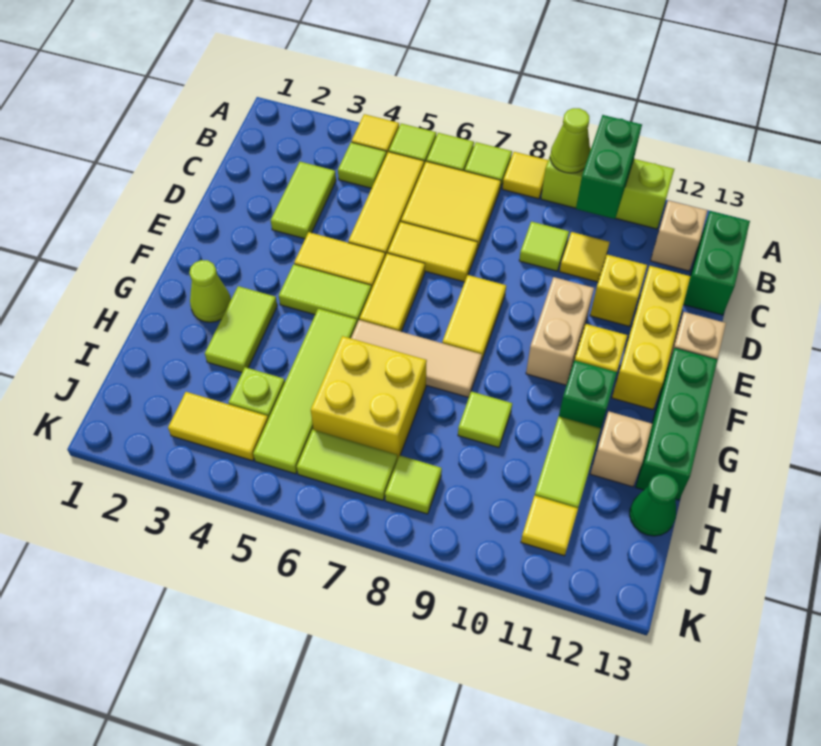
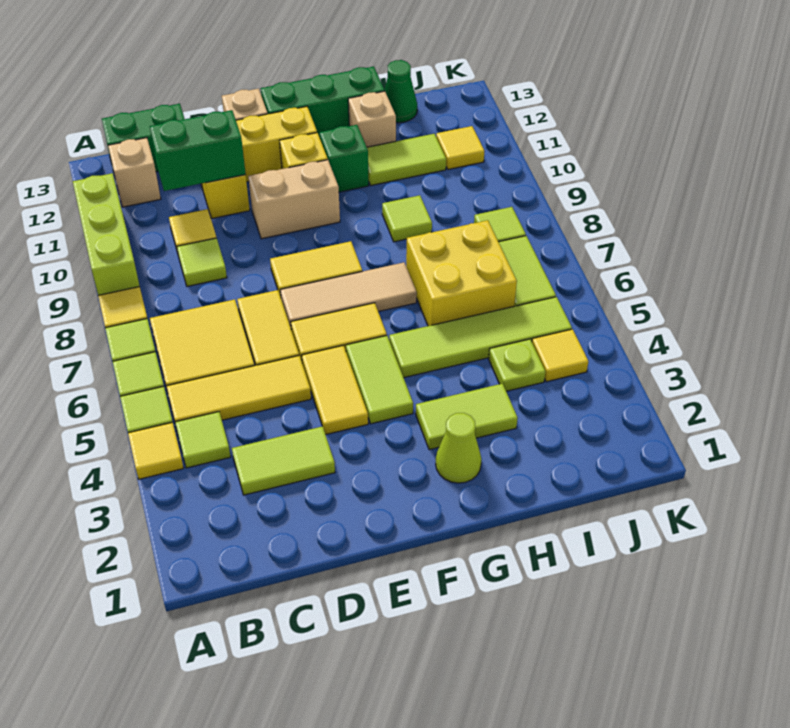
lime cone A9 level 2 -> none
green brick A10:B10 level 2 -> green brick C11:D11 level 2
tan tile G6:G8 level 1 -> tan tile E7:G7 level 1
yellow tile J3:J4 level 1 -> yellow tile J4 level 1

